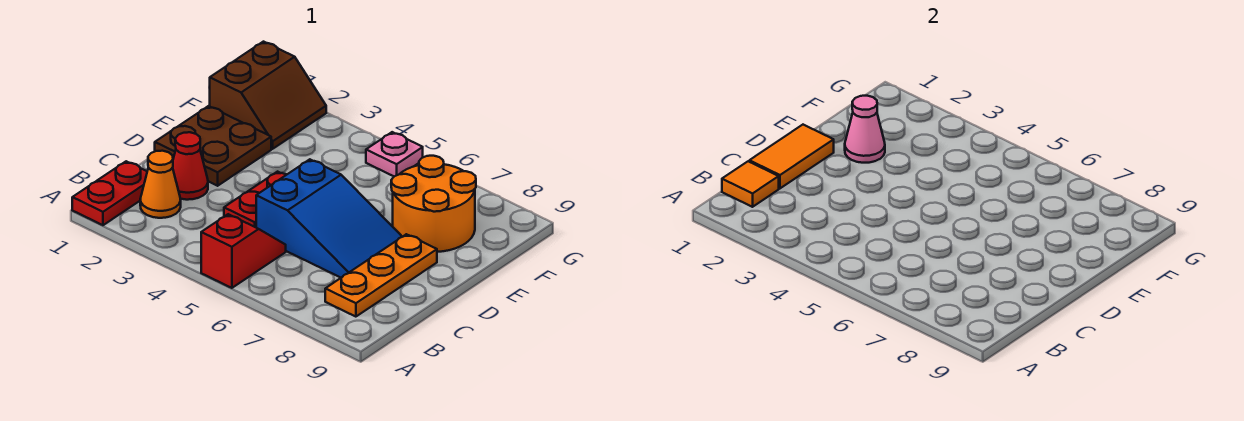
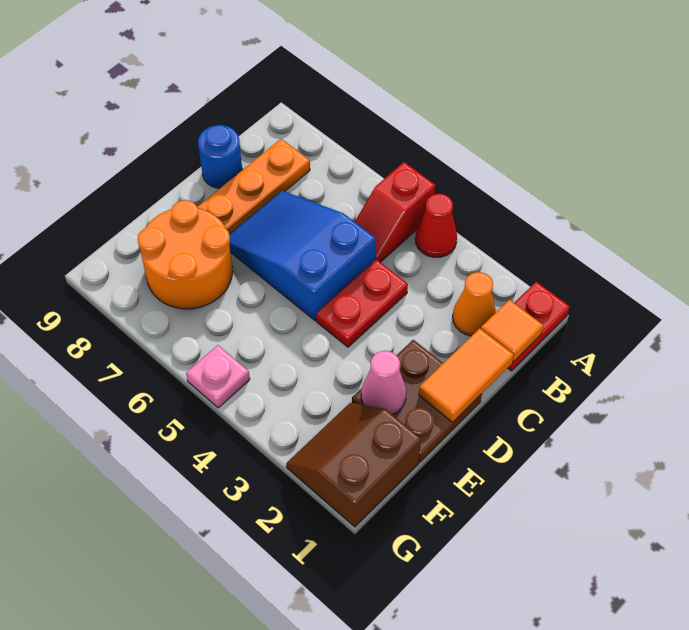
red cone C2 level 1 -> red cone A4 level 1
none -> blue round brick C9 level 1

